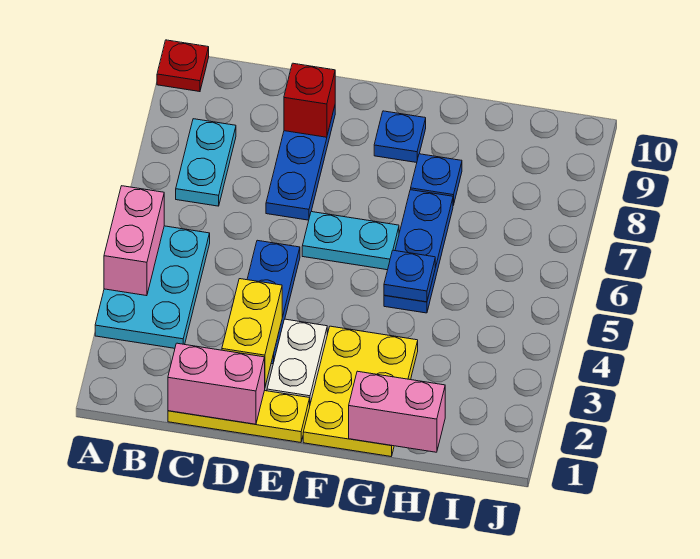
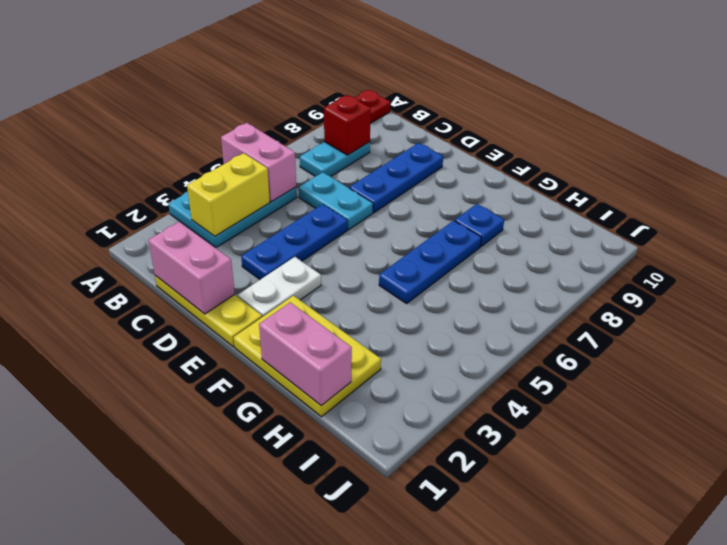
pink brick A4:A5 level 2 -> pink brick A5:B5 level 2
yellow brick D2:D3 level 2 -> yellow brick B3:B4 level 2
red brick D9 level 2 -> red brick B8 level 2
cyan plate E6:F6 level 1 -> cyan plate C6:D6 level 1
yellow plate F1:G3 level 1 -> yellow plate F1:H2 level 1
blue plate F9 level 1 -> none
blue plate G5 level 2 -> none

